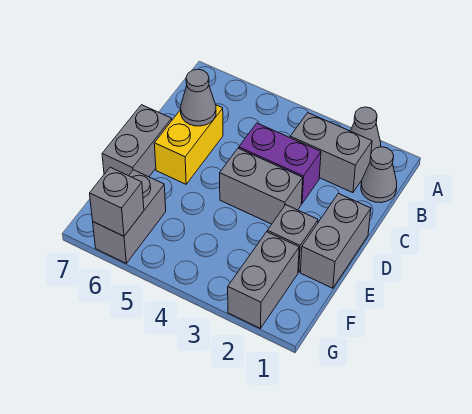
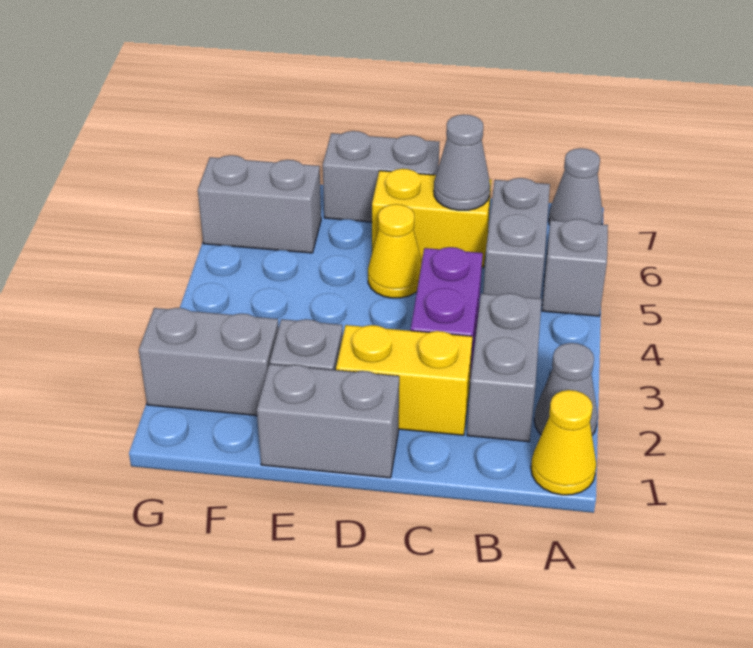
none -> yellow cone A1 level 1
grey cone B1 level 1 -> grey cone A7 level 1
none -> yellow brick C2:D2 level 1
grey brick D3:D4 level 1 -> grey brick B5:B6 level 1
none -> yellow cone D5 level 1
grey brick G6 level 2 -> grey brick A5 level 1

